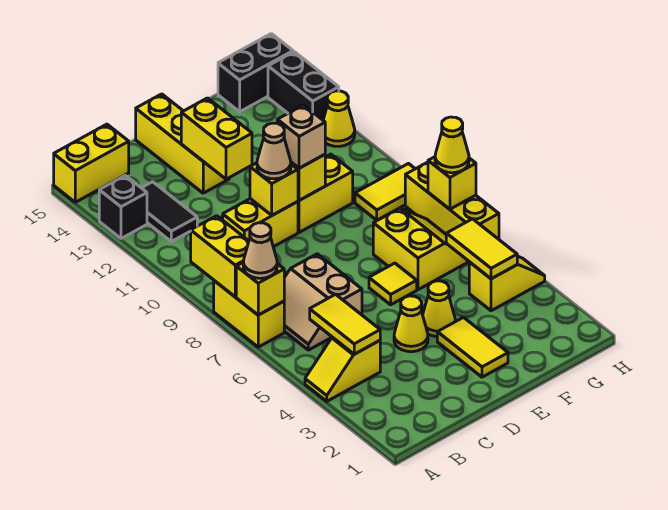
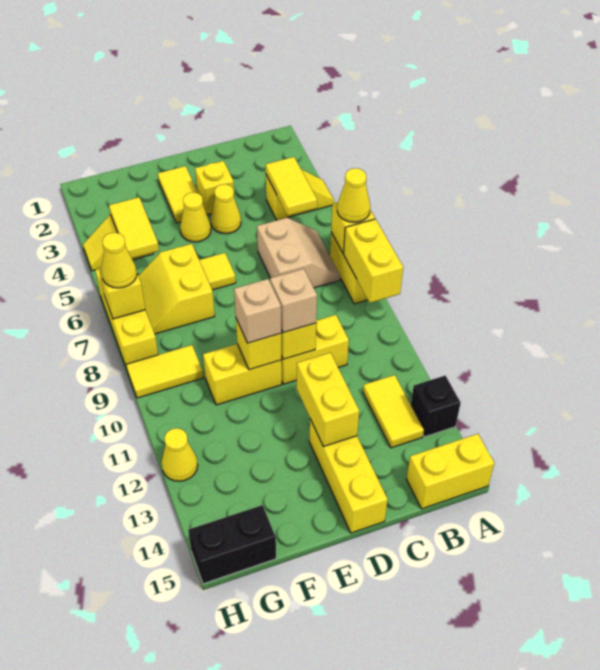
tan cone A7 level 3 -> yellow cone A7 level 3
black tile B12:B13 level 1 -> yellow tile B12:B13 level 1
none -> yellow brick D3 level 1
tan cone D10 level 3 -> tan brick D10 level 3
black brick H13:H14 level 1 -> none

